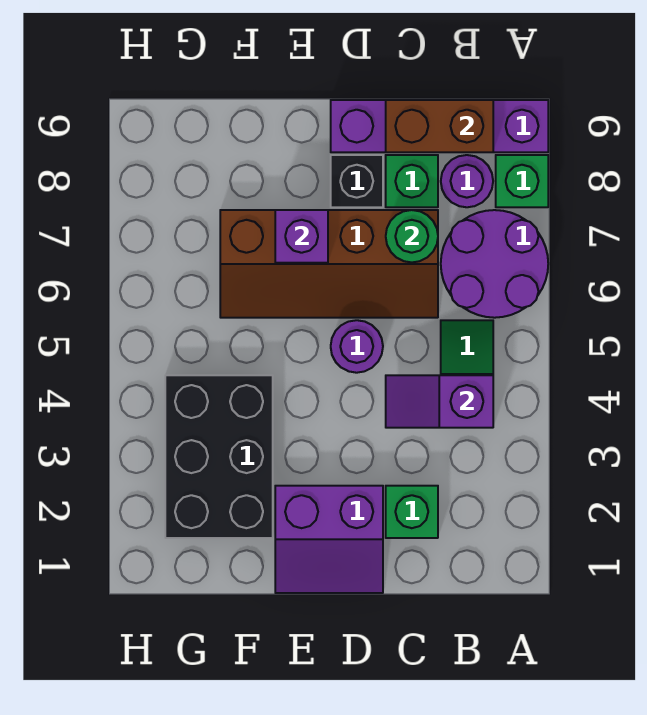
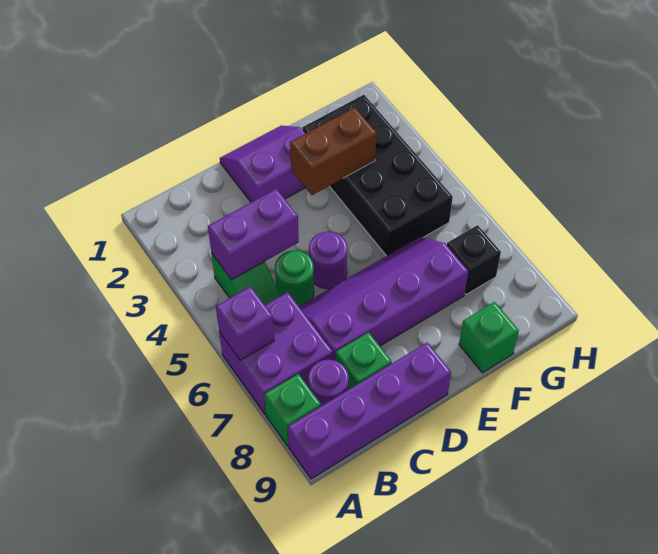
purple round brick A6:B7 level 1 -> purple brick A6:B7 level 1
purple slope B4:C4 level 2 top B -> purple brick B4:C4 level 2
brown brick B9:C9 level 2 -> brown brick E3:F3 level 2
green brick C2 level 1 -> green brick F9 level 1
brown slope C6:F7 level 1 top 7 -> purple slope C6:F7 level 1 top 7
green round brick C7 level 2 -> green round brick C5 level 1
black brick D8 level 1 -> black brick G7 level 1
purple brick E7 level 2 -> purple brick A6 level 2
black brick F2:G4 level 1 -> black brick F2:G5 level 1

